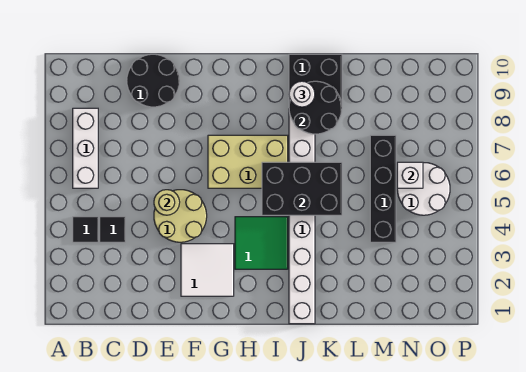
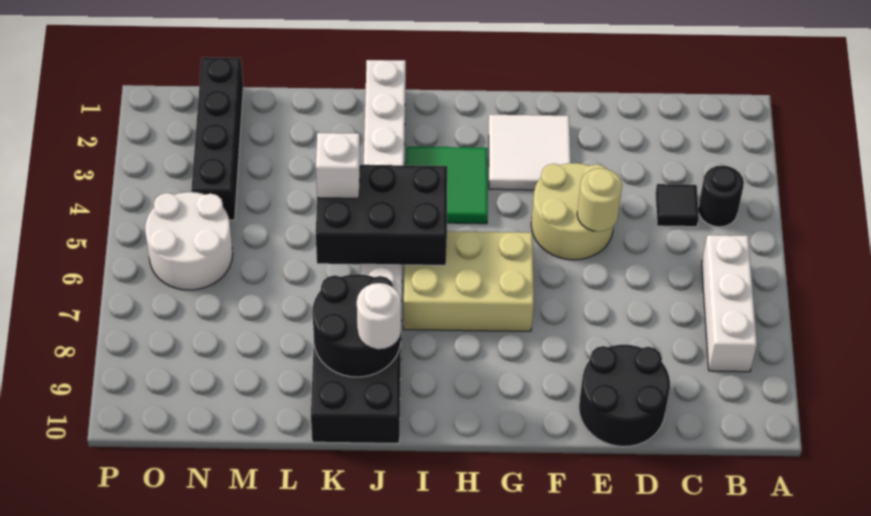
black tile B4 level 1 -> black round brick B4 level 1
black brick M4:M7 level 1 -> black brick N1:N4 level 1
white brick N6 level 2 -> white brick K5 level 3

